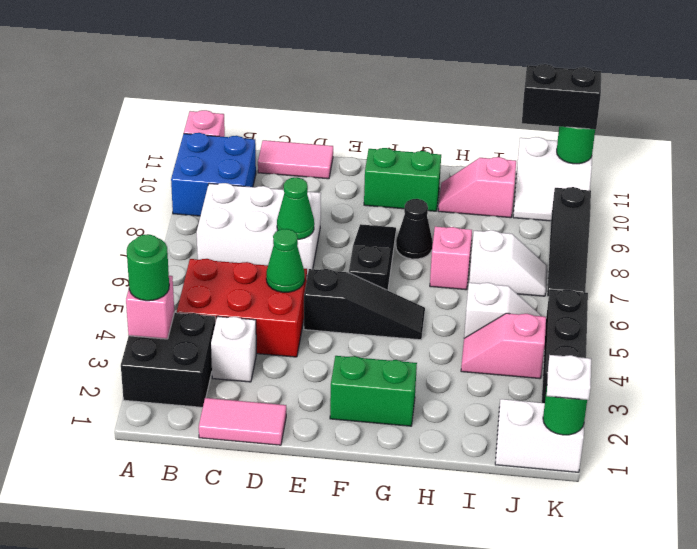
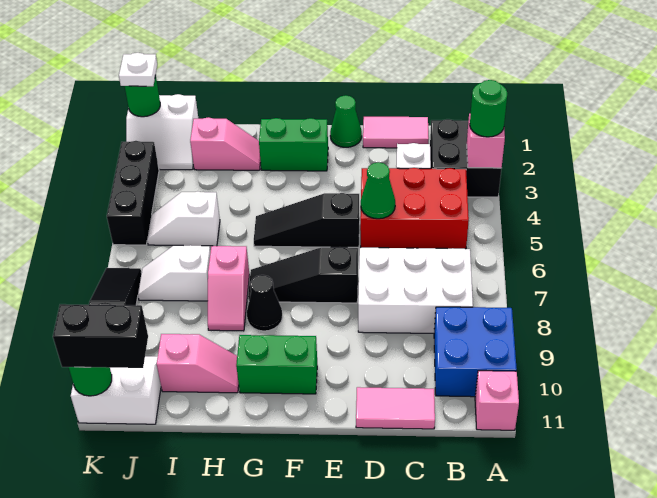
green cone D7 level 2 -> green cone E1 level 1
black slope F6:F8 level 1 top 6 -> black slope E7:G7 level 1 top E
pink slope I4:J4 level 1 top J -> pink slope H2:I2 level 1 top I

